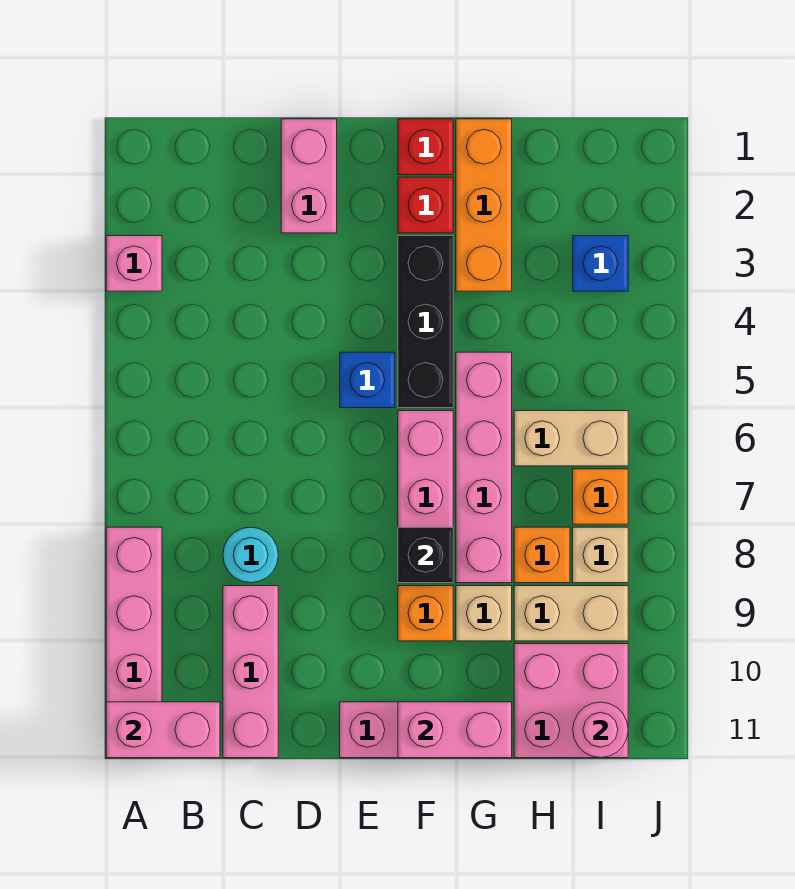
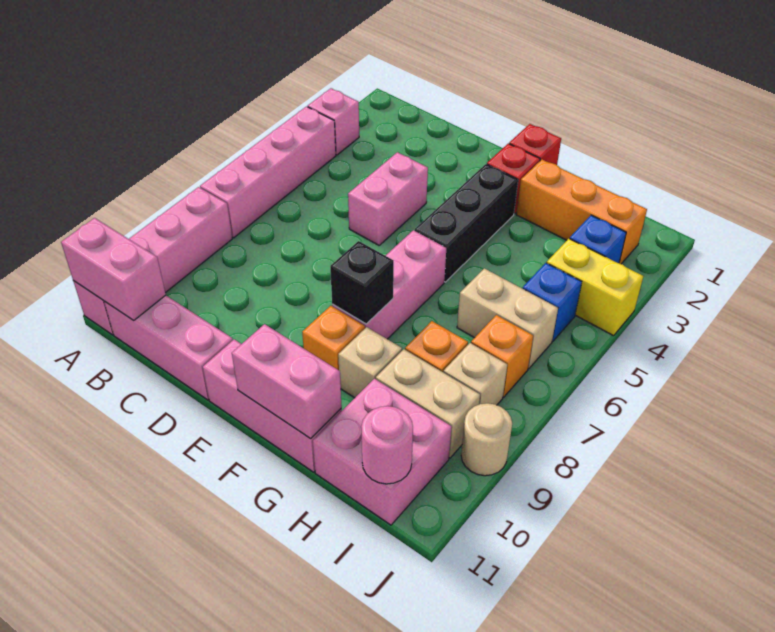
cyan round brick C8 level 1 -> none
pink brick C9:C11 level 1 -> pink brick B11:D11 level 1
pink brick D1:D2 level 1 -> pink brick D4:D5 level 1
blue brick E5 level 1 -> blue brick I5 level 1
orange brick G1:G3 level 1 -> orange brick G2:I2 level 1
pink brick G5:G8 level 1 -> pink brick A4:A7 level 1
none -> yellow brick I4:J4 level 1
none -> tan round brick J9 level 1

